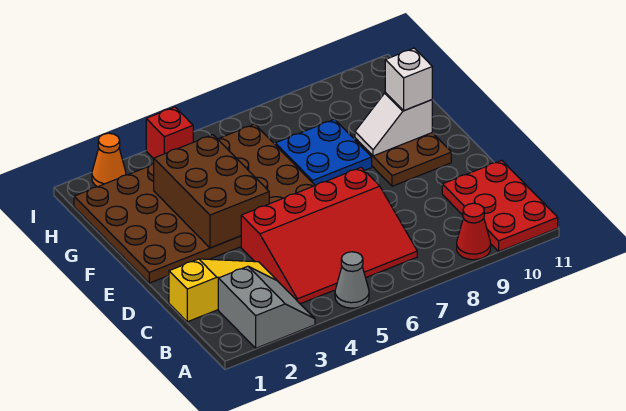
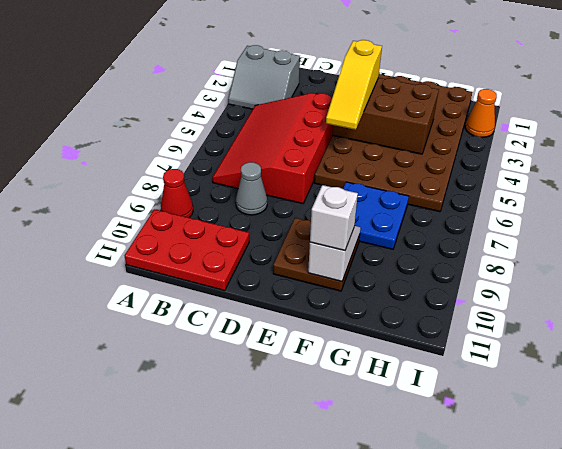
grey cone A5 level 1 -> grey cone C8 level 1
yellow slope C1:C3 level 1 top 1 -> yellow slope E3:E5 level 3 top 3
red brick I4 level 1 -> none

